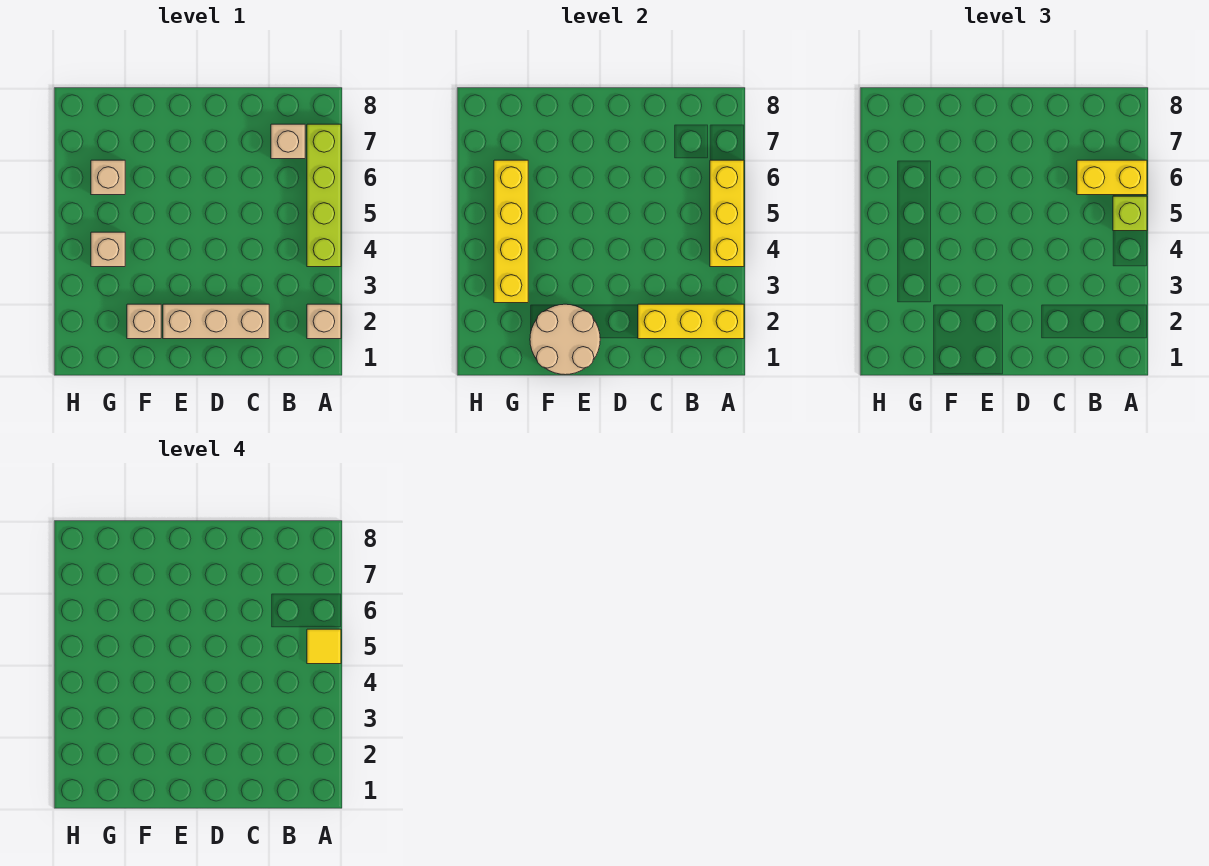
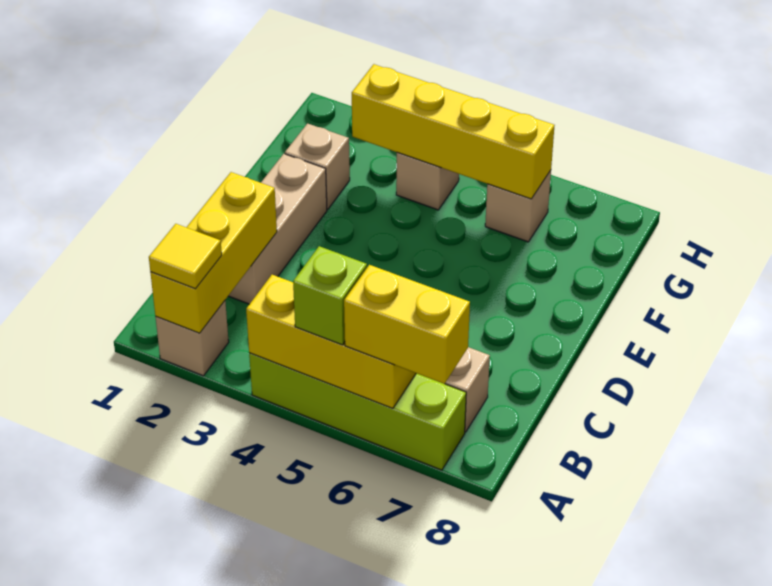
yellow tile A5 level 4 -> yellow tile A2 level 3
yellow brick A6:B6 level 3 -> yellow brick A6:A7 level 3
tan round brick E1:F2 level 2 -> none

